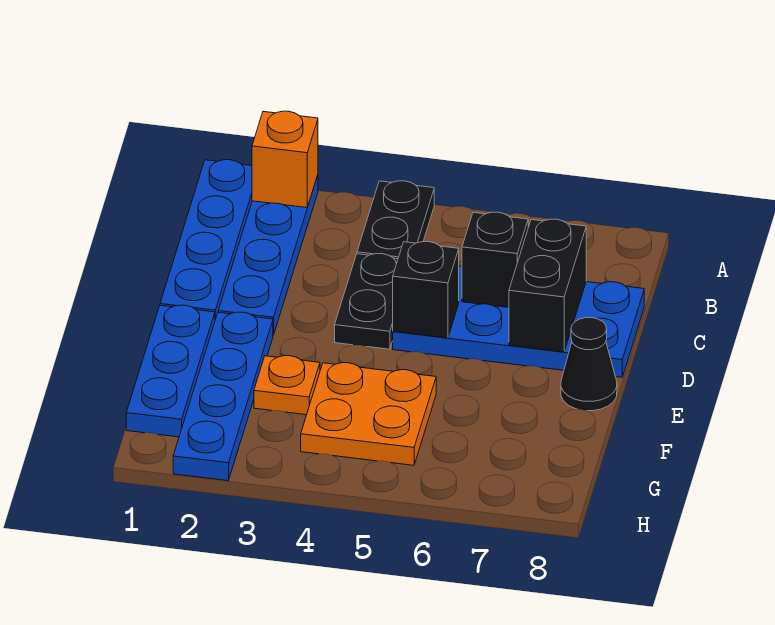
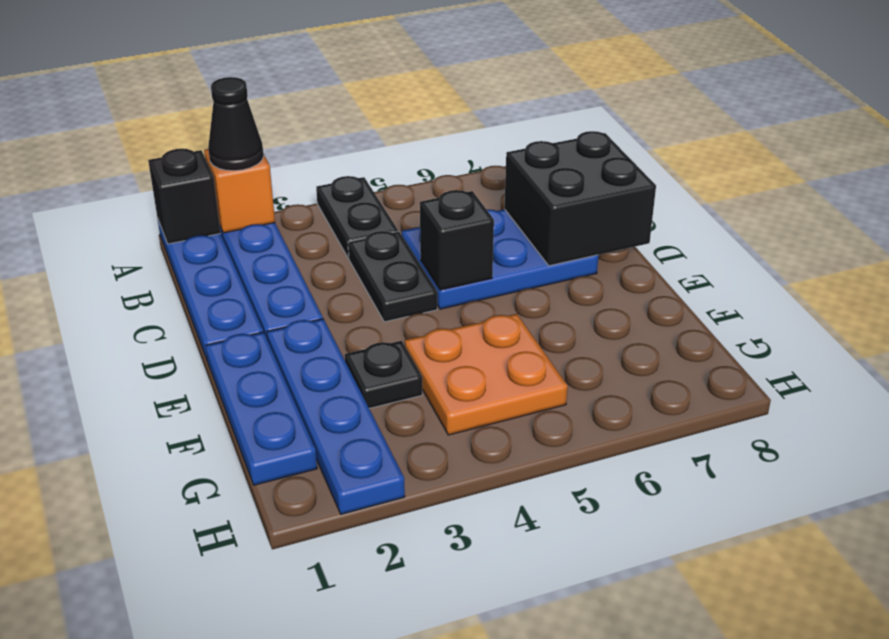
blue plate C5:D8 level 1 -> blue plate C5:D7 level 1
black brick C6 level 2 -> black brick A1 level 2
black brick C7:D7 level 2 -> black brick C7:D8 level 2
black cone E8 level 1 -> black cone A2 level 3
orange plate F3 level 1 -> black plate F3 level 1

